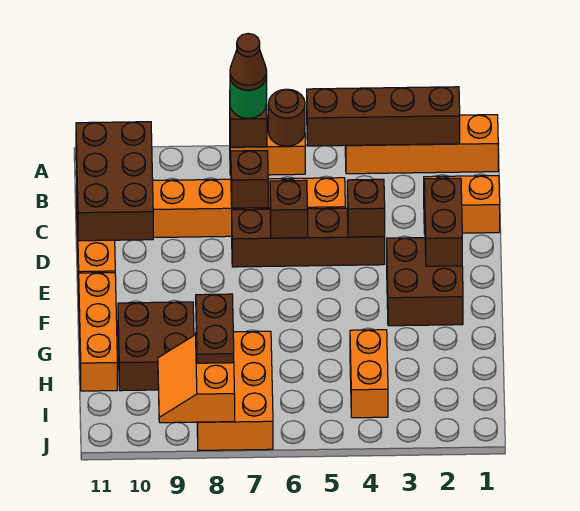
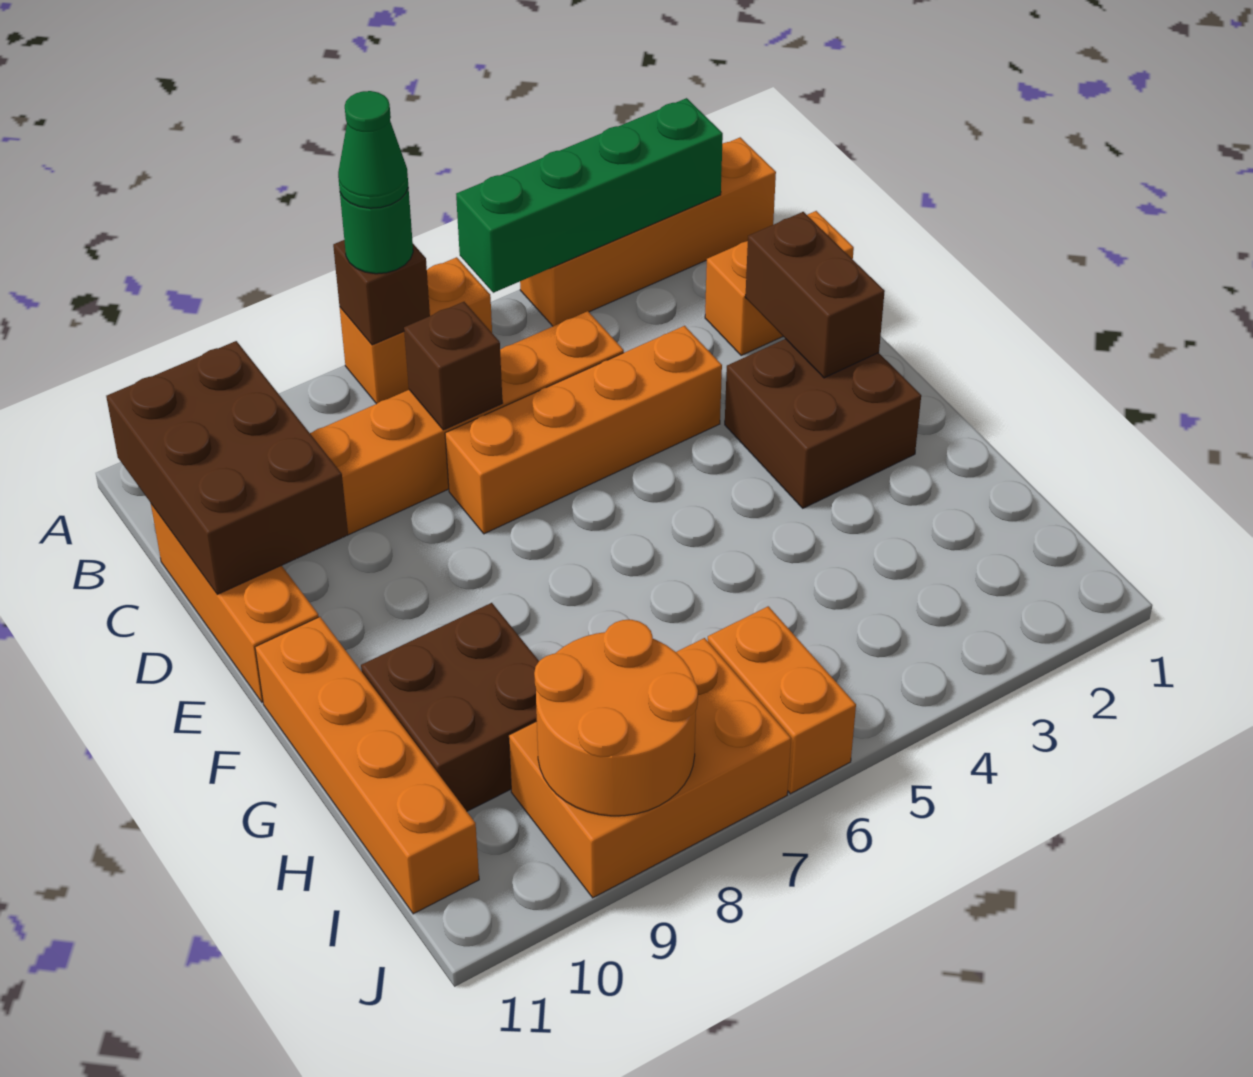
brown brick A2:A5 level 2 -> green brick A2:A5 level 2
brown round brick A6 level 2 -> none
brown cone A7 level 4 -> green cone A7 level 4
brown brick D4:D7 level 1 -> orange brick D4:D7 level 1
brown brick D4 level 2 -> none
brown brick D6 level 2 -> none
orange brick F11:H11 level 1 -> orange brick F11:I11 level 1
orange brick H4:I4 level 1 -> orange brick I6:J6 level 1
orange brick H7:J8 level 1 -> orange brick I7:J9 level 1
brown plate H8:I8 level 3 -> none
orange slope I8:J9 level 2 top 8 -> orange round brick I8:J9 level 2

